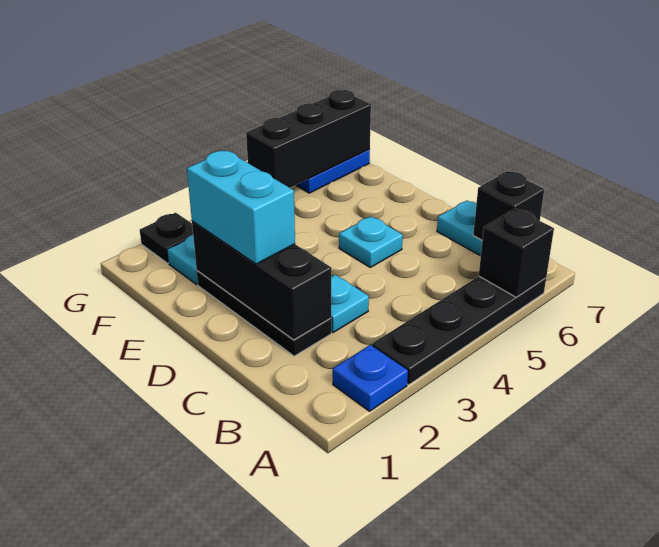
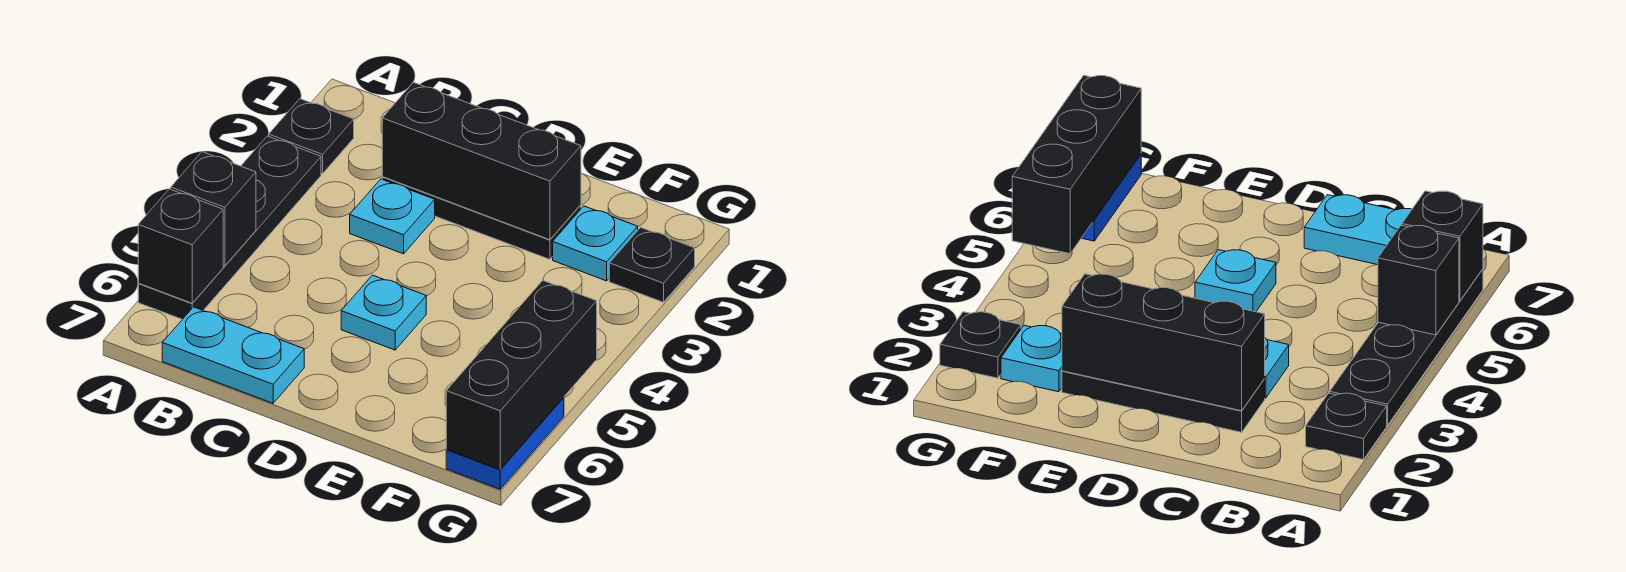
blue plate A2 level 1 -> black plate A2 level 1
black brick B7 level 2 -> black brick A5 level 2
cyan brick D2:E2 level 3 -> none

